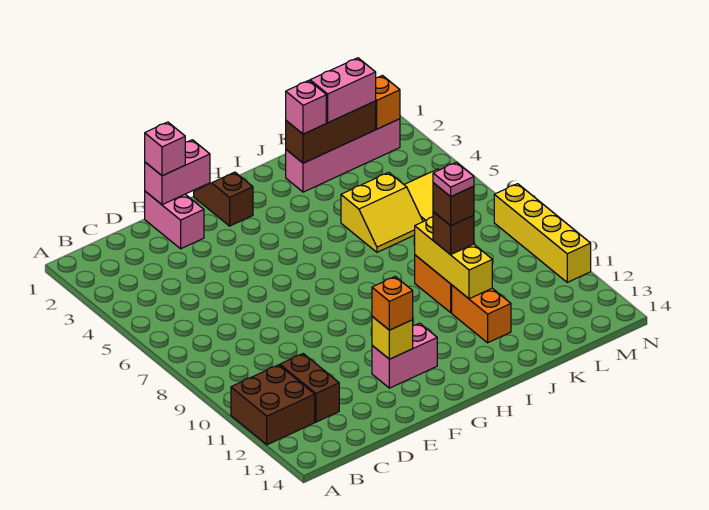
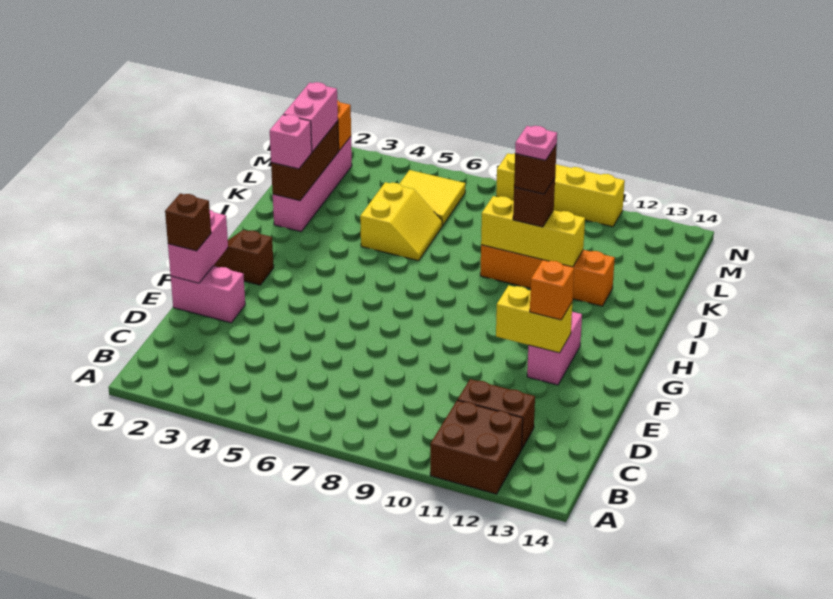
pink brick E1 level 3 -> brown brick E1 level 3
yellow brick F12 level 2 -> yellow brick F11:F12 level 2

